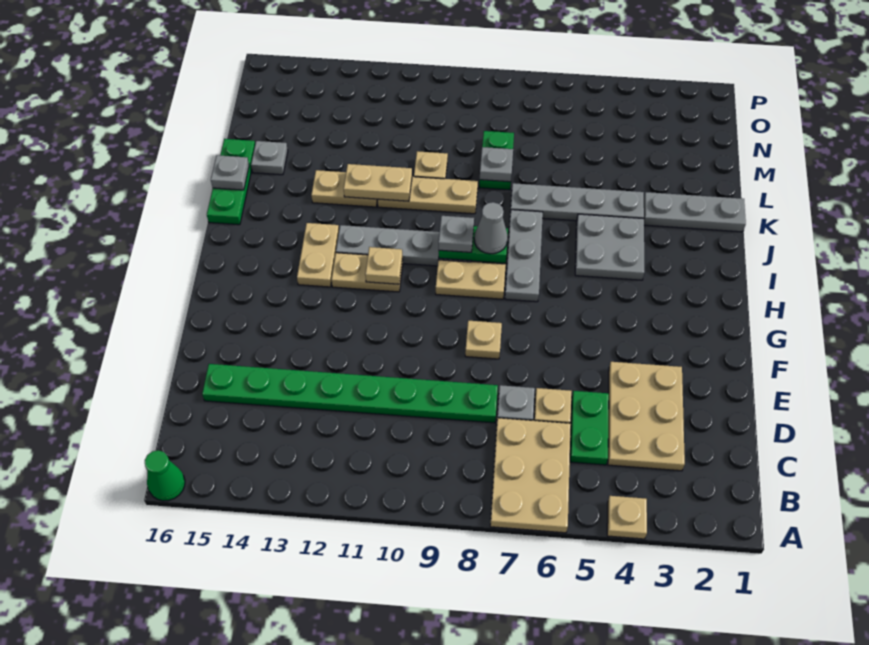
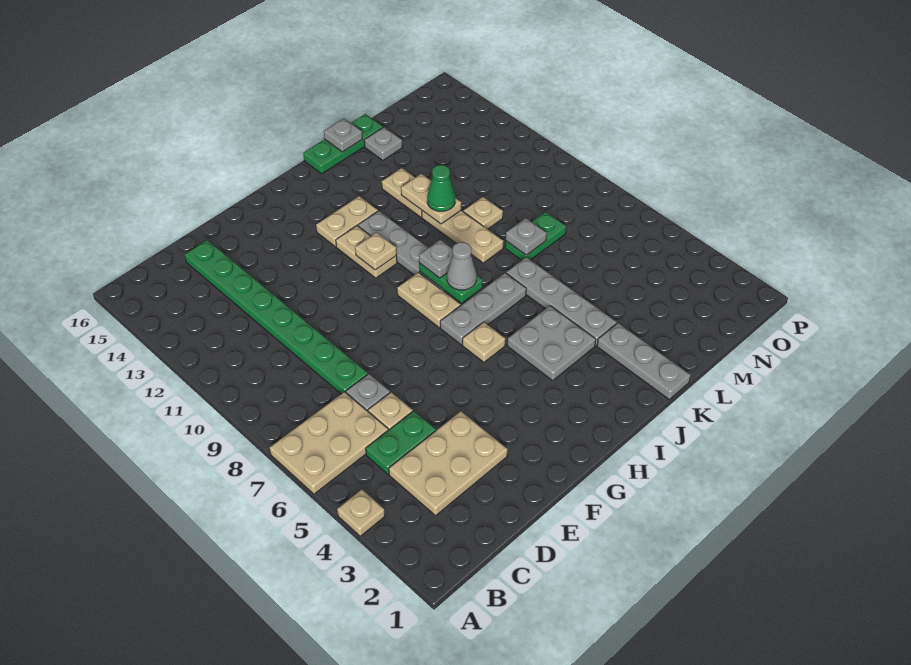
green cone A16 level 1 -> green cone K11 level 3
tan plate F8 level 1 -> tan plate H6 level 1

